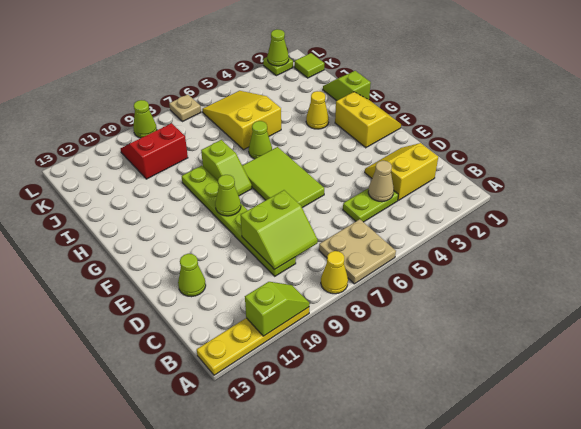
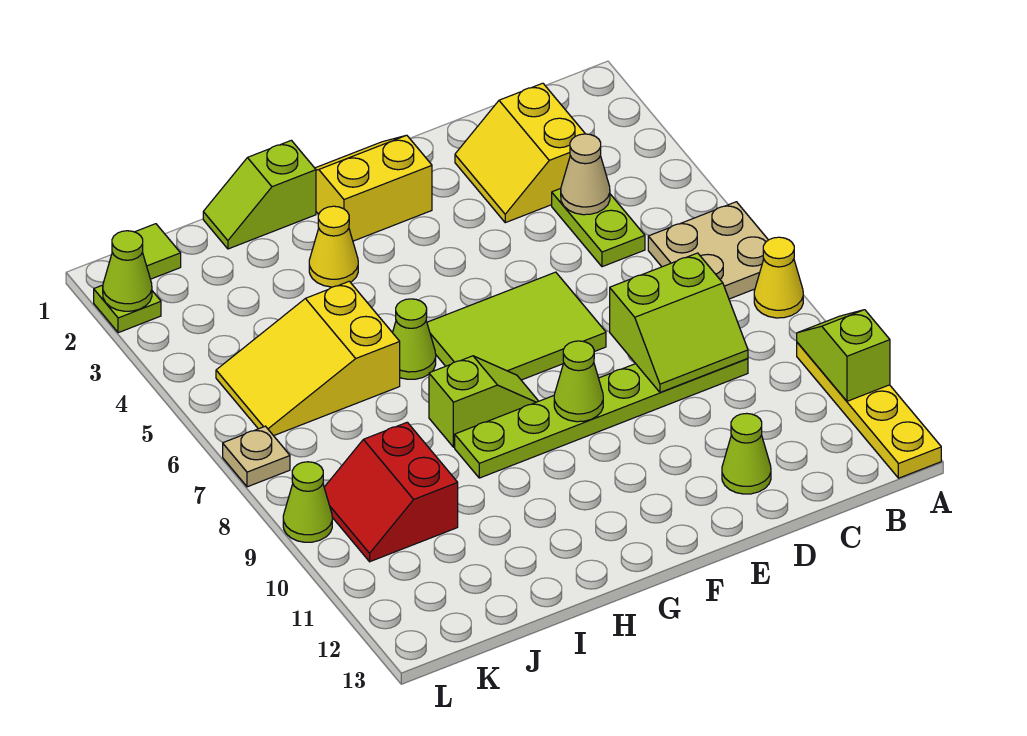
lime slope C8:D9 level 2 top D -> lime slope C8:D9 level 2 top 8

